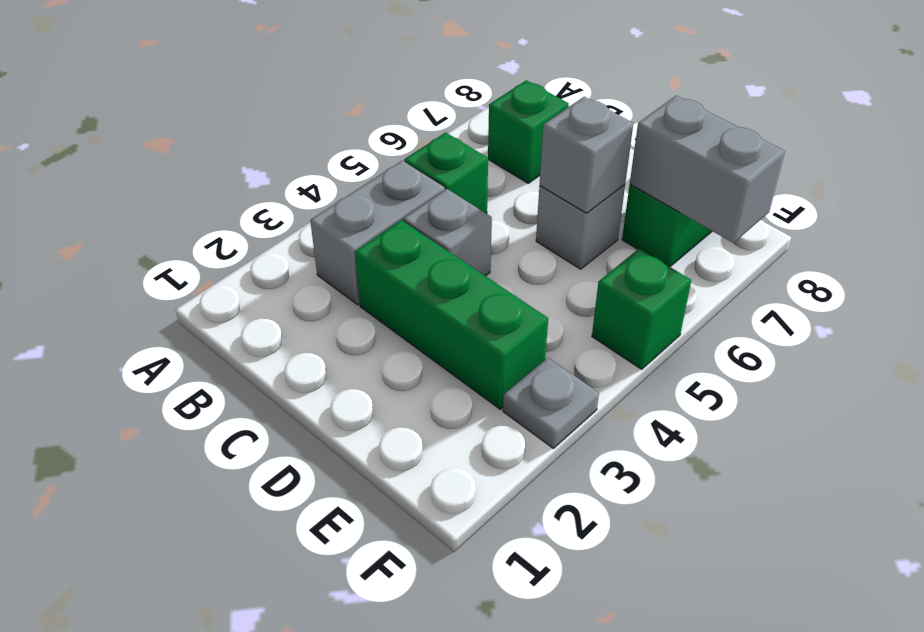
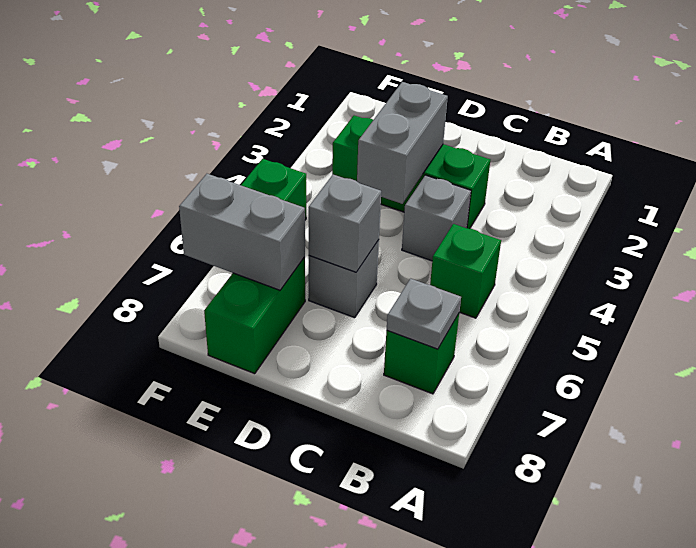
grey brick B3:B4 level 1 -> grey brick D3:D4 level 2
grey plate F3 level 1 -> grey plate B7 level 2

